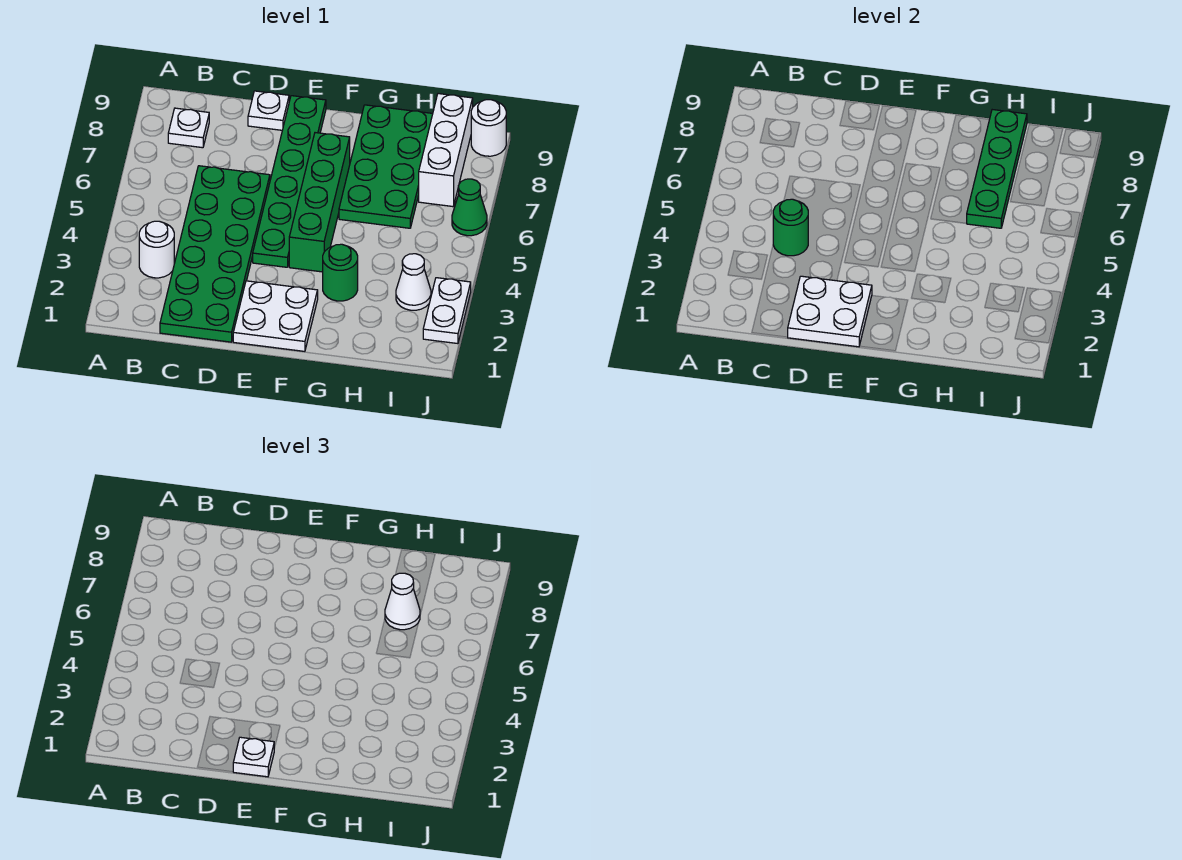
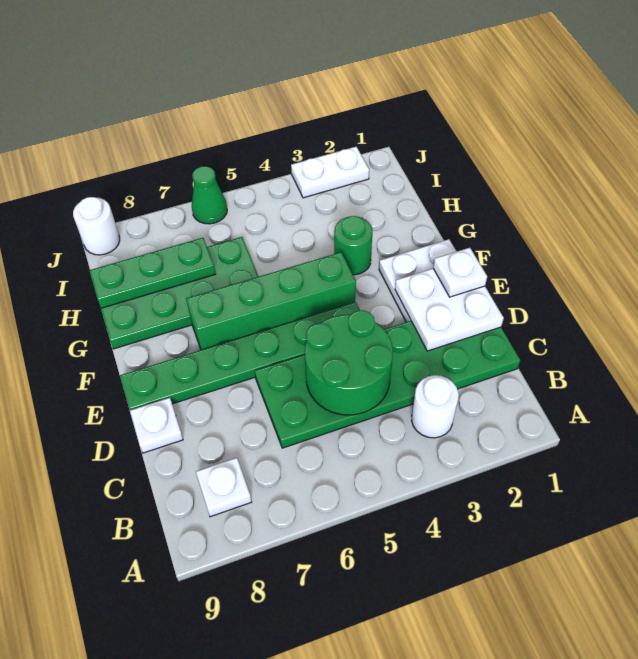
green round brick C4 level 2 -> green round brick C4:D5 level 2
green plate H6:H9 level 2 -> green plate H7:H9 level 2
white cone H7 level 3 -> none
white cone I3 level 1 -> none
white brick I7:I9 level 1 -> none

